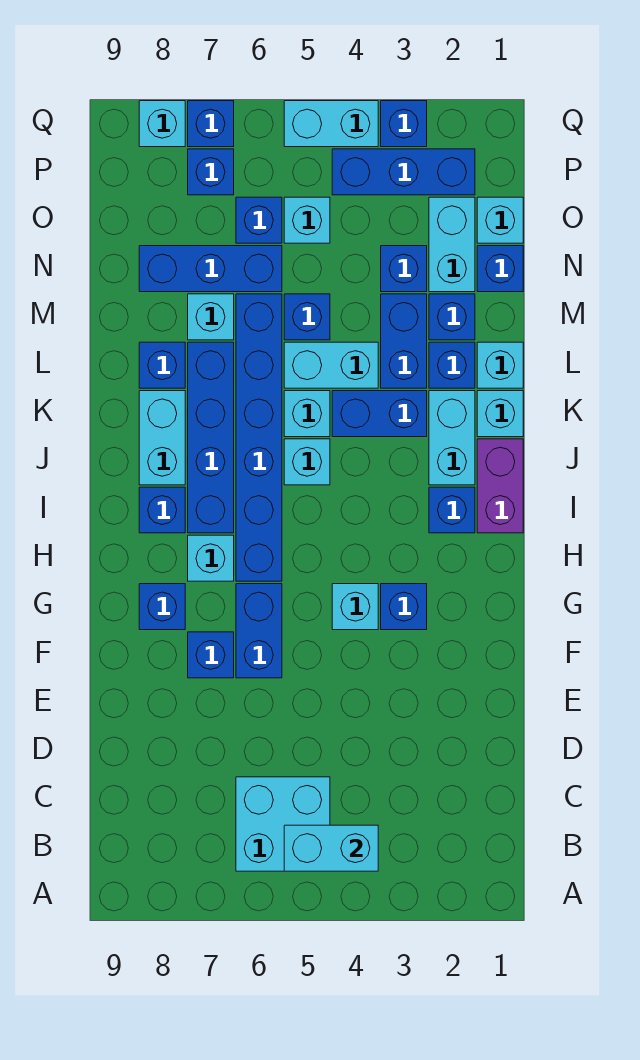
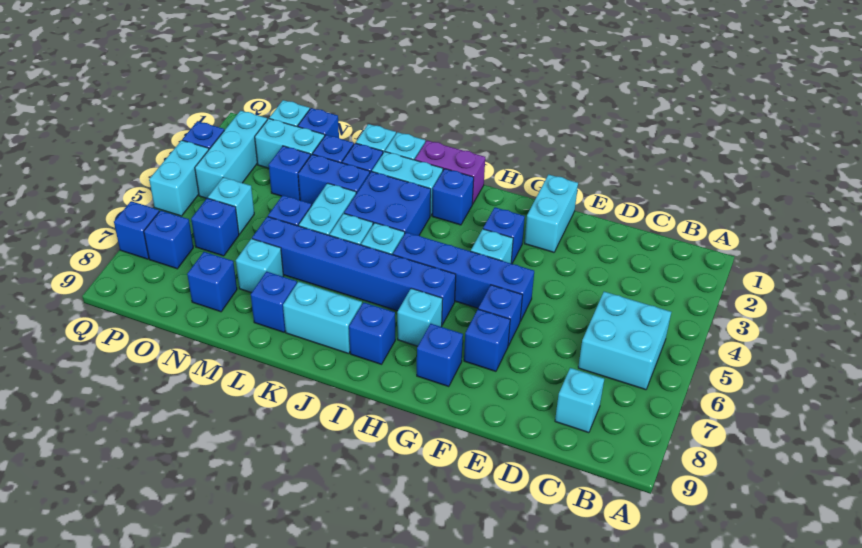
cyan brick B4:B5 level 2 -> cyan brick F1:F2 level 1
blue brick F6:G6 level 1 -> blue brick F6 level 1
blue brick I7:L7 level 1 -> blue brick F5:I5 level 1
blue brick K3:K4 level 1 -> blue brick J3:K4 level 1
blue brick N6:N8 level 1 -> blue brick N8 level 1
blue brick P2:P4 level 1 -> cyan brick P2:P4 level 1
cyan brick Q8 level 1 -> cyan brick C8 level 1

